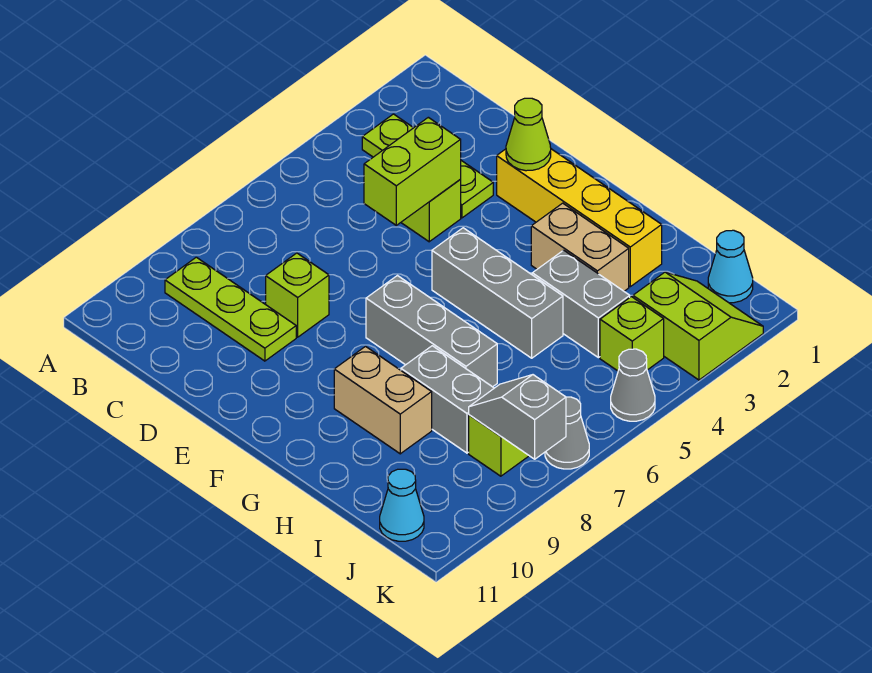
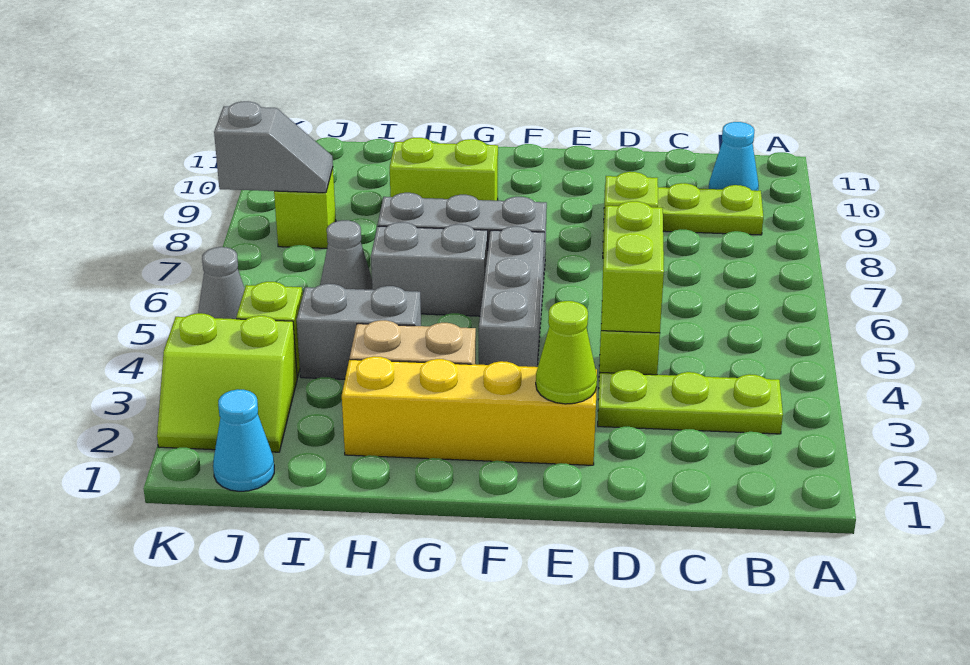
grey brick F5:H5 level 1 -> grey brick F4:F6 level 1
tan brick G9:H9 level 1 -> lime brick G9:H9 level 1
grey brick H8:I8 level 1 -> grey brick G6:H6 level 1
cyan cone J11 level 1 -> cyan cone B10 level 1
grey cone K7 level 1 -> grey cone I6 level 1

